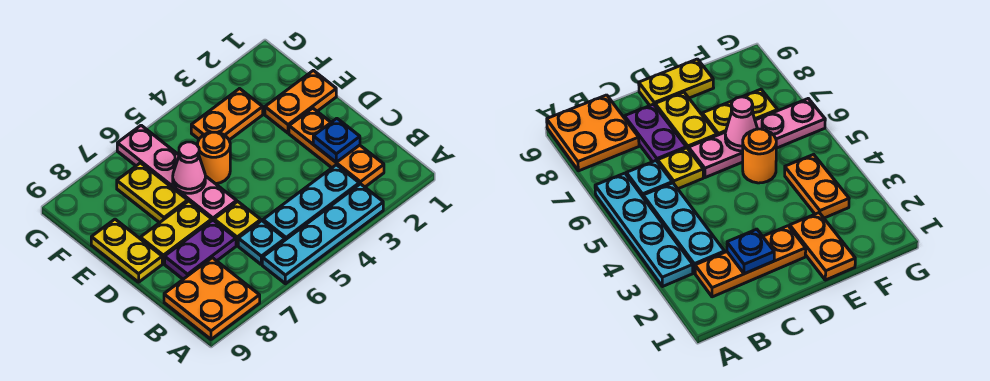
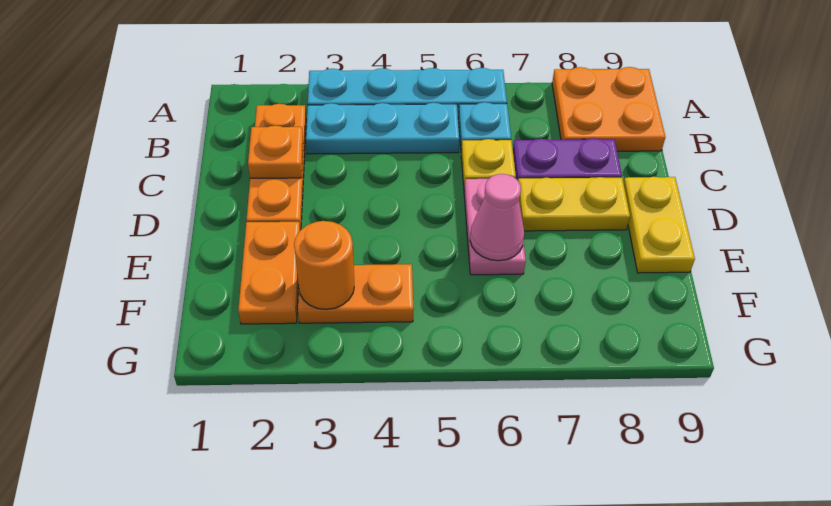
blue plate C2 level 2 -> orange plate C2 level 2
pink plate D6:G6 level 1 -> pink plate D6:E6 level 1
orange plate E1:E2 level 1 -> orange plate E2:F2 level 1
orange round brick E5 level 1 -> orange round brick F3 level 2
yellow plate E7:F7 level 1 -> none

